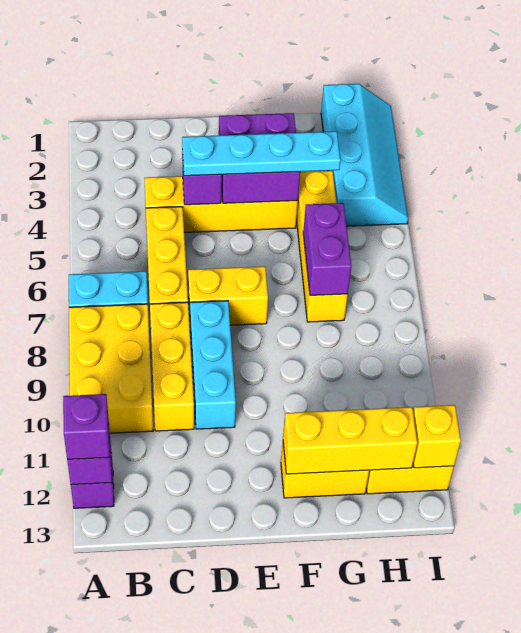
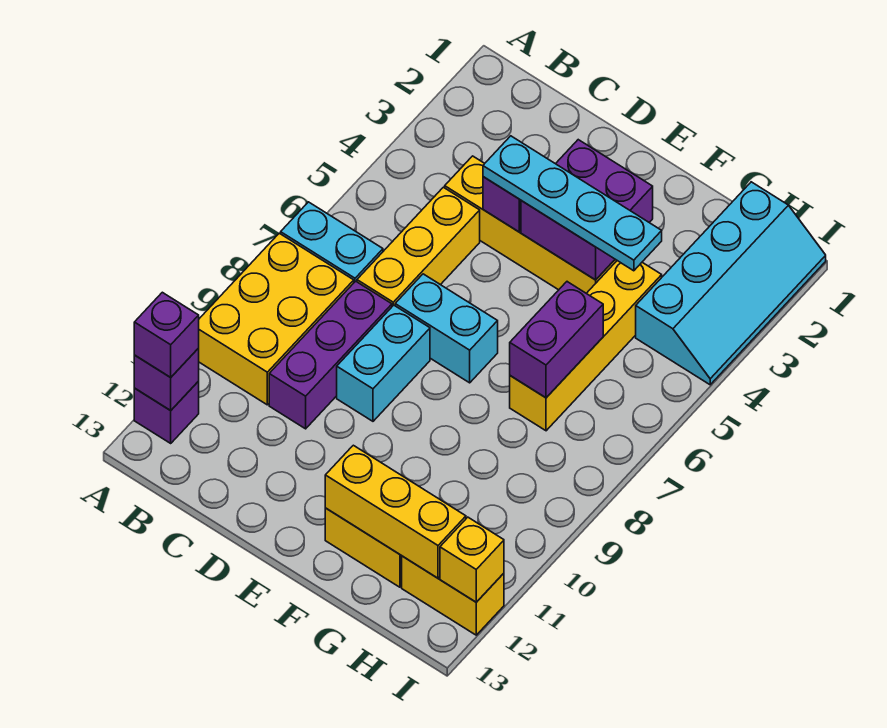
yellow brick C8:C10 level 1 -> purple brick C8:C10 level 1
yellow brick D7:E7 level 1 -> cyan brick D7:E7 level 1
cyan brick D8:D10 level 1 -> cyan brick D8:D9 level 1

